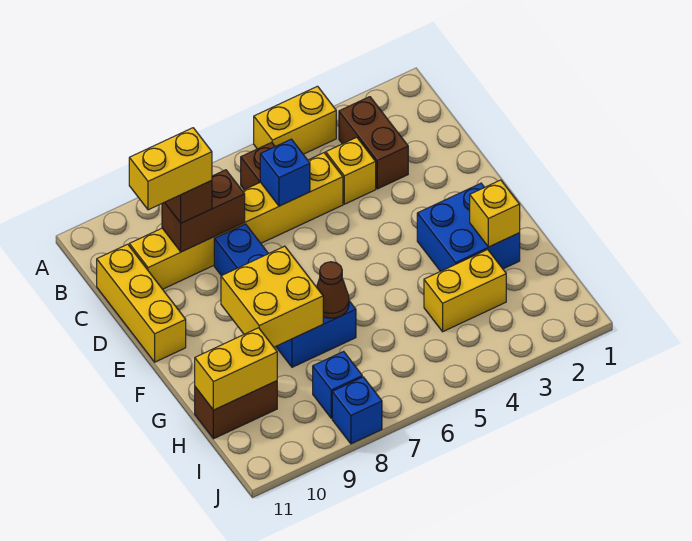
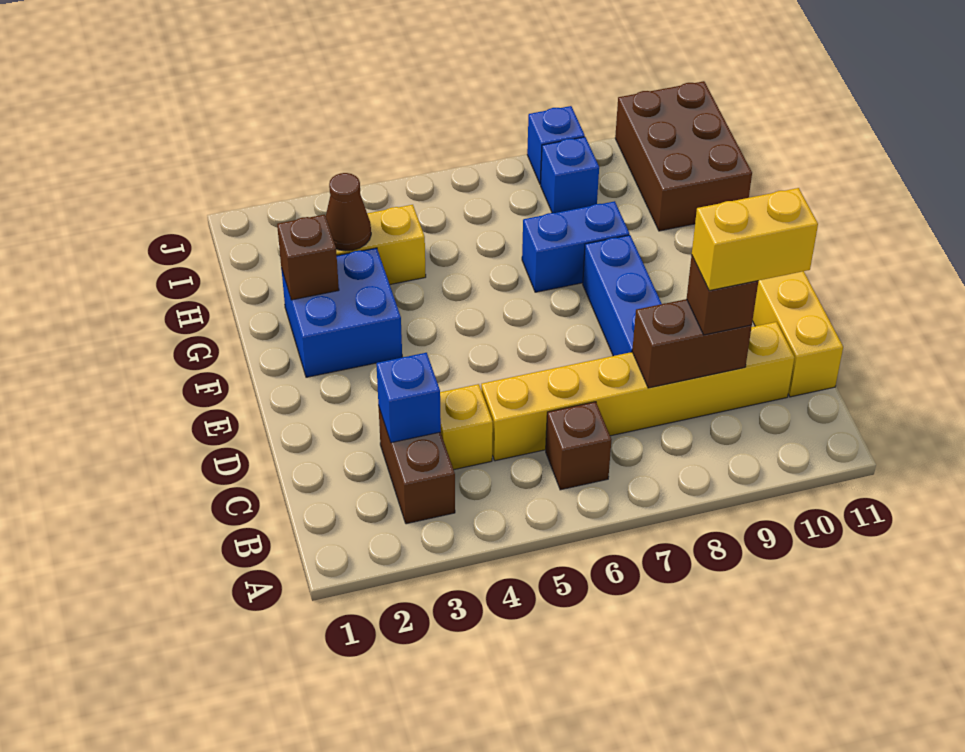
yellow brick A4:A5 level 1 -> none
blue brick C6 level 2 -> blue brick C3 level 2
yellow brick F8:G9 level 2 -> none
yellow brick G2 level 2 -> brown brick G2 level 2
brown cone G7 level 2 -> brown cone H3 level 2
brown brick H10:H11 level 1 -> brown brick H10:J11 level 1
yellow brick H10:H11 level 2 -> none

